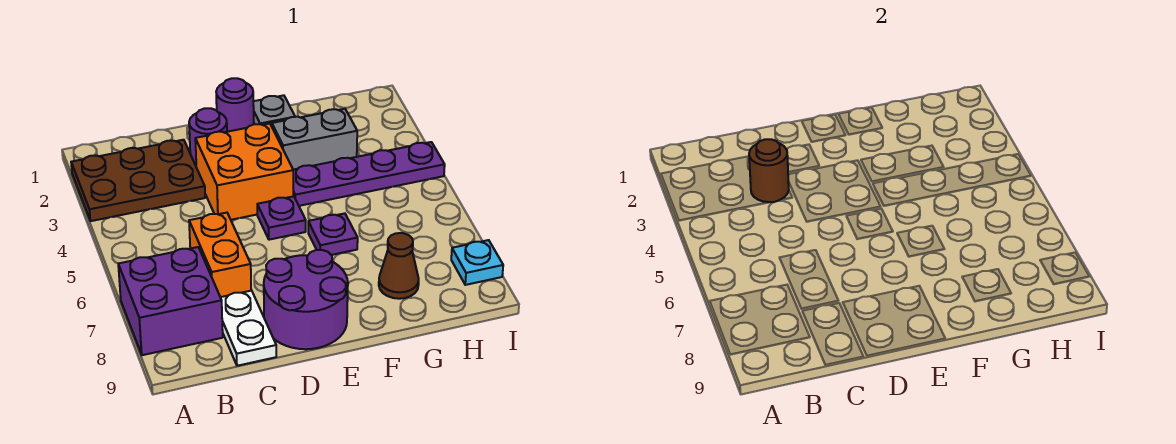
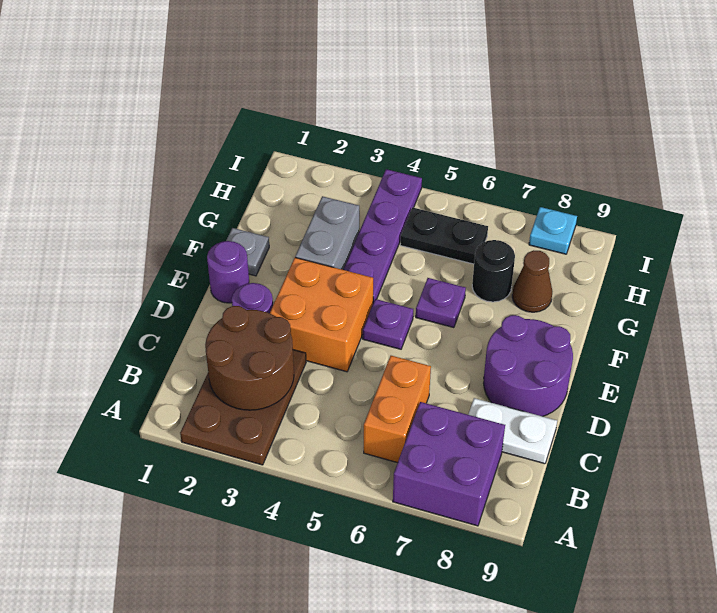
brown round brick C3 level 2 -> brown round brick B2:C3 level 2
orange brick C6:C7 level 1 -> orange brick B6:C6 level 1
none -> black round brick G7 level 1
none -> black plate H5:H6 level 1

